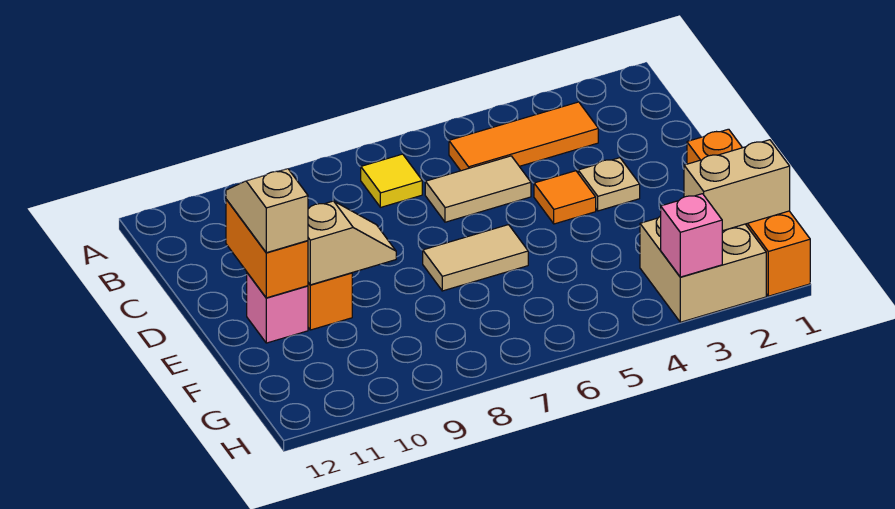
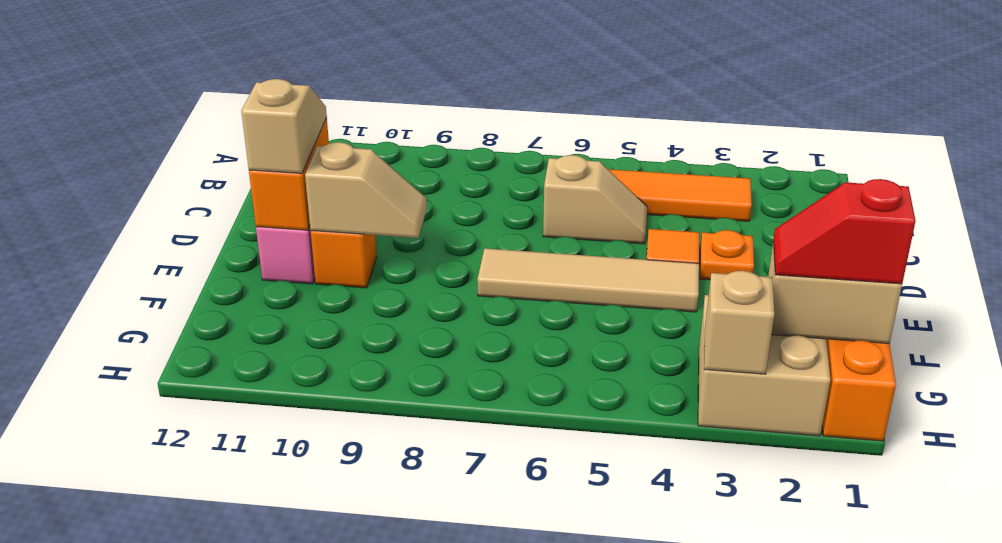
yellow tile B7 level 1 -> none
tan tile C5:C6 level 1 -> tan slope C5:C6 level 1 top 6
tan plate D3 level 1 -> orange plate D3 level 1
tan tile E6:E7 level 1 -> tan tile E4:E7 level 1
none -> red slope G1:G2 level 3 top 1
pink brick H3 level 2 -> tan brick H3 level 2

